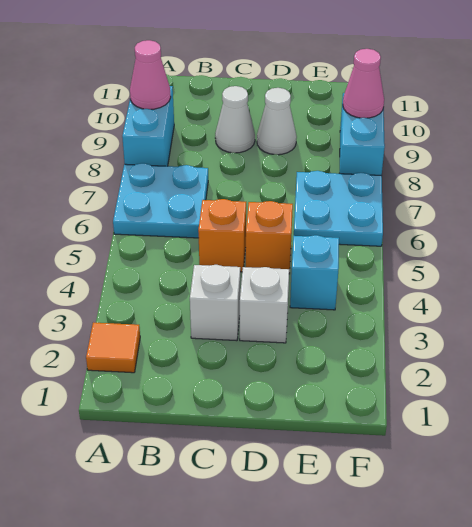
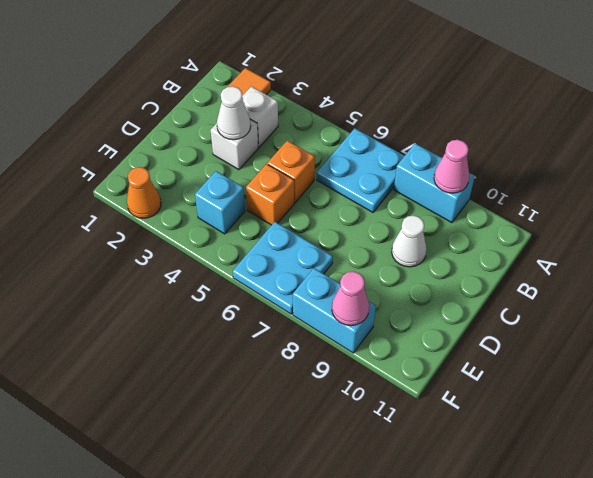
white brick D3 level 1 -> white brick B3 level 1
white cone D9 level 1 -> white cone C3 level 2
none -> orange cone F2 level 1

